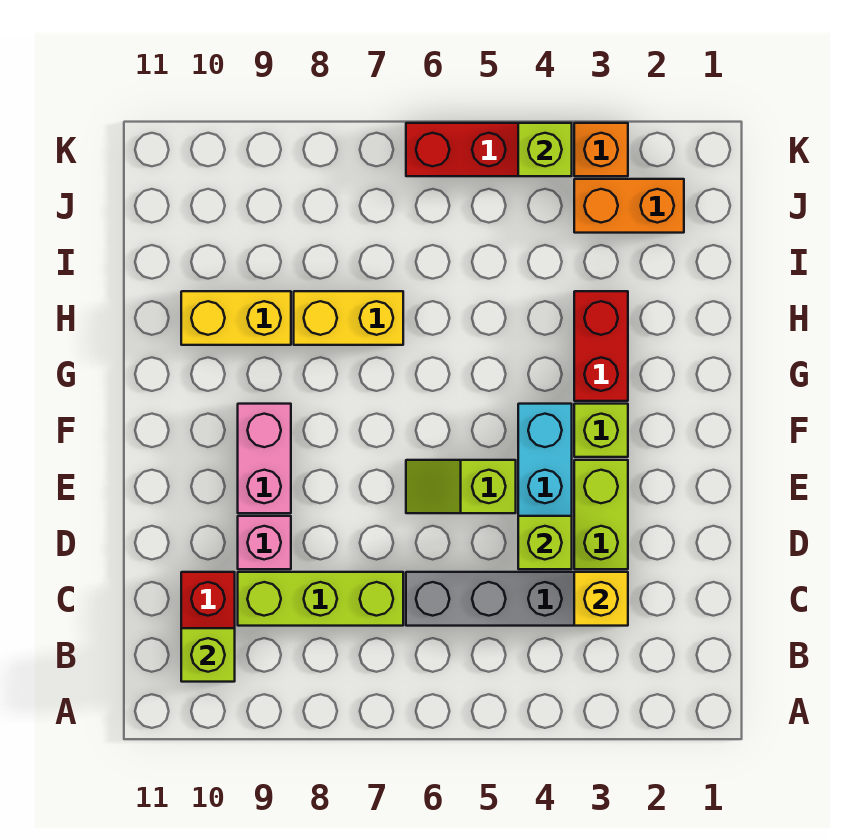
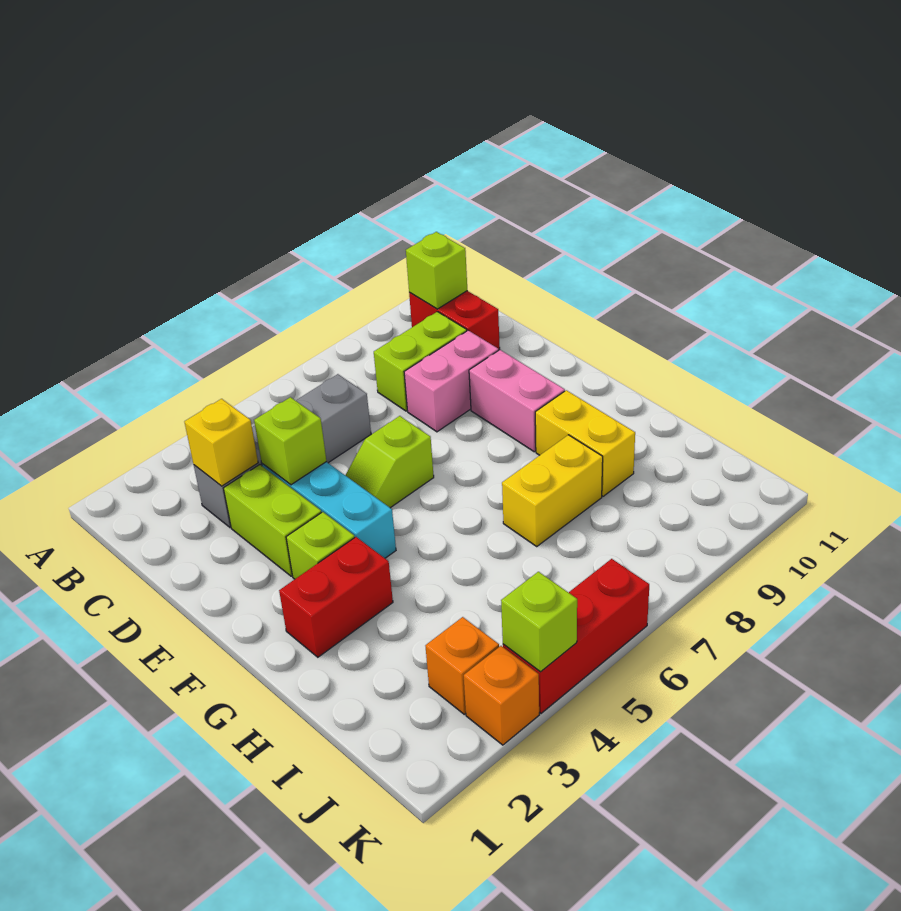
lime brick C7:C9 level 1 -> lime brick C8:C9 level 1
pink brick D9 level 1 -> pink brick D8:D9 level 1
lime slope E5:E6 level 1 top 5 -> lime slope E5:E6 level 1 top 6
red brick G3:H3 level 1 -> red brick G2:G3 level 1
yellow brick H9:H10 level 1 -> yellow brick G9:H9 level 1
orange brick J2:J3 level 1 -> orange brick J3 level 1

